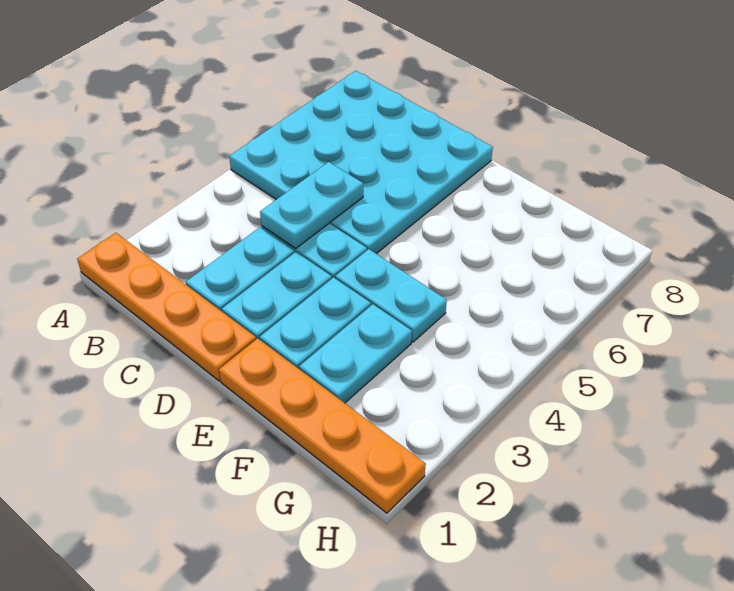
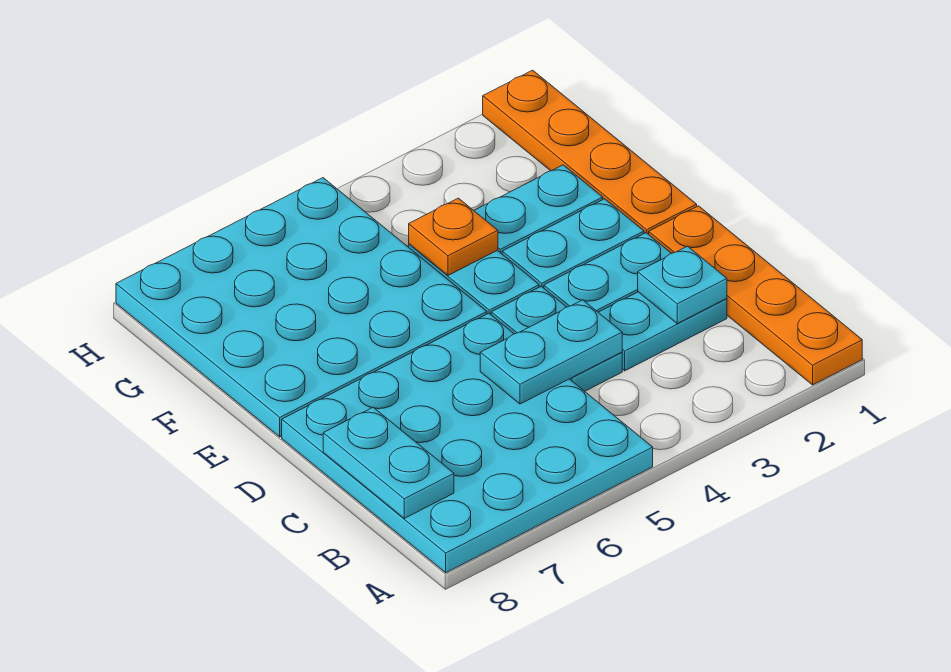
none -> cyan plate B8:C8 level 2
none -> cyan plate C2 level 2
none -> cyan plate E5:H8 level 1
none -> orange plate F4 level 2

